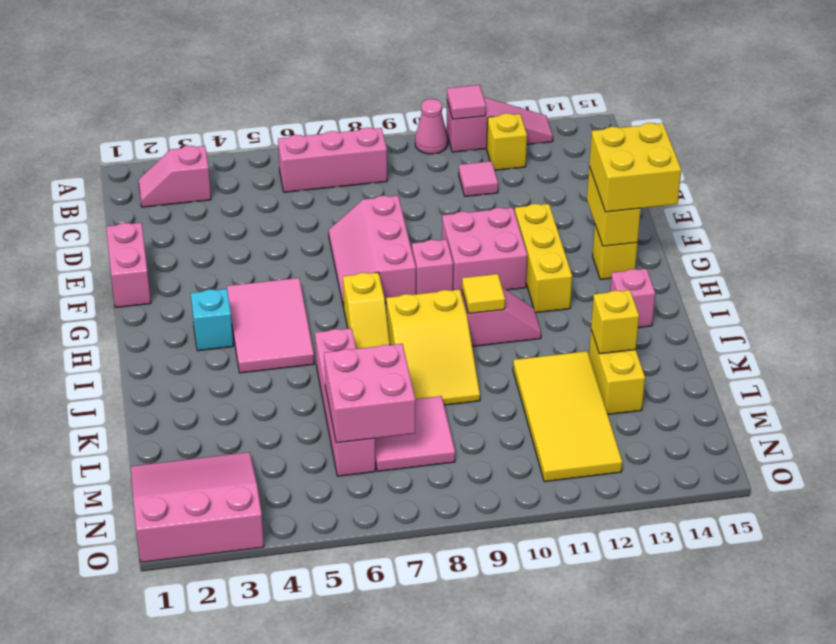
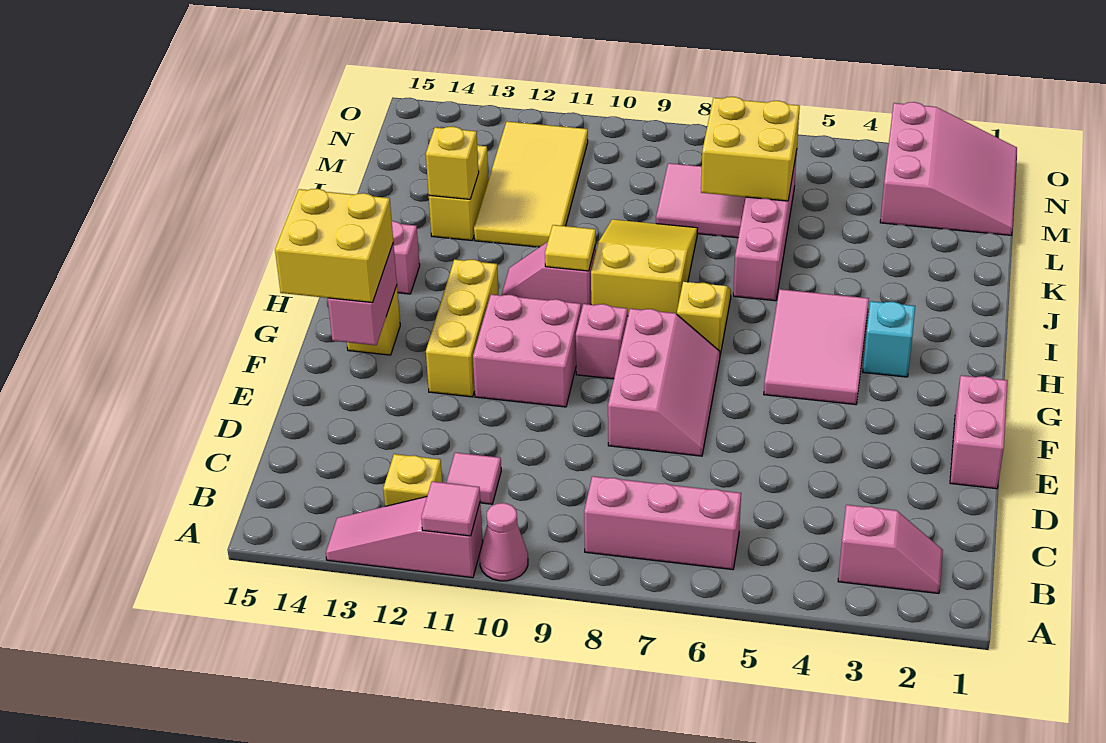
yellow brick F14:G14 level 2 -> pink brick F14:G14 level 2
pink brick L6:M7 level 2 -> yellow brick L6:M7 level 2
pink slope M1:O3 level 1 top O -> pink slope M1:O3 level 1 top 3

